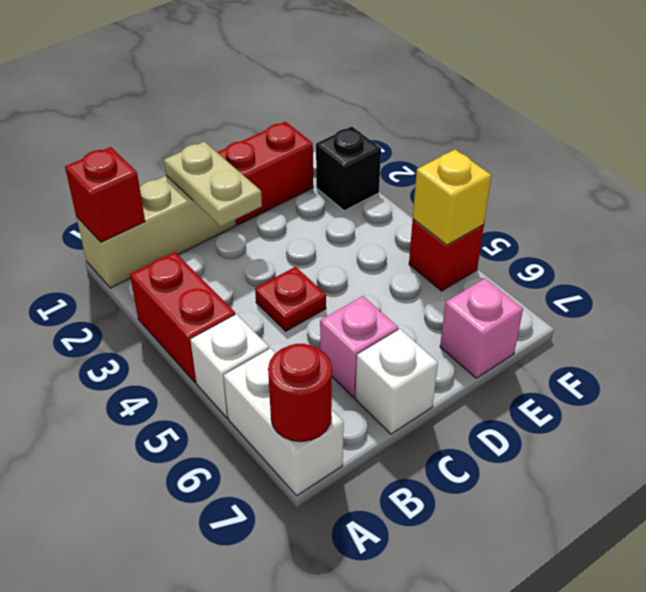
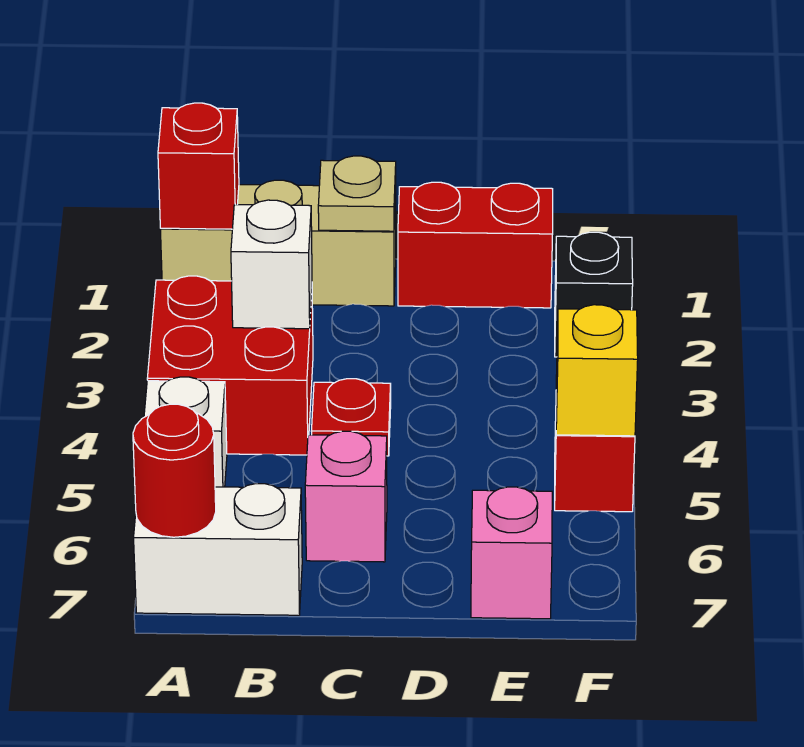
red brick A3:A4 level 1 -> red brick A3:B4 level 1
white brick A6:A7 level 1 -> white brick A7:B7 level 1
tan plate C1:C2 level 2 -> tan plate C1 level 2
white brick C7 level 1 -> white brick B3 level 2

